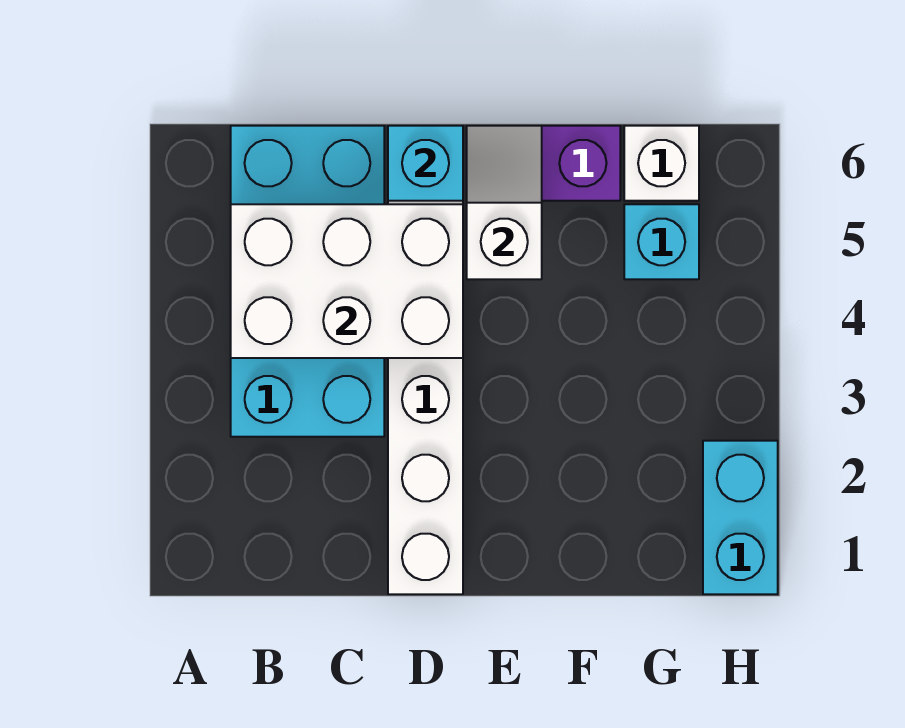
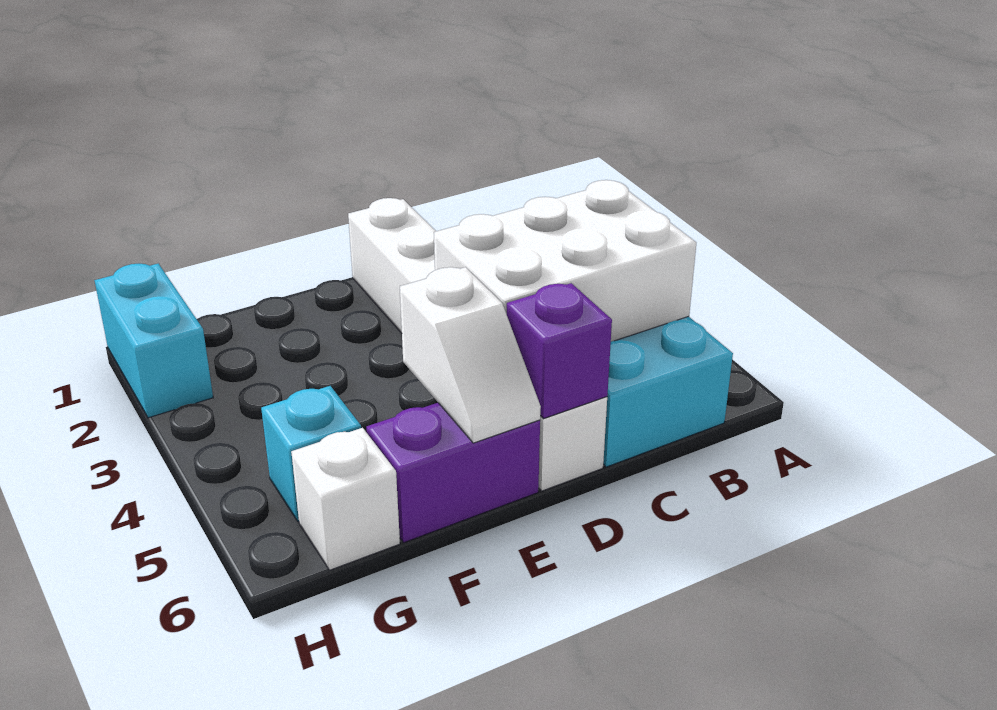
cyan brick D6 level 2 -> purple brick D6 level 2

